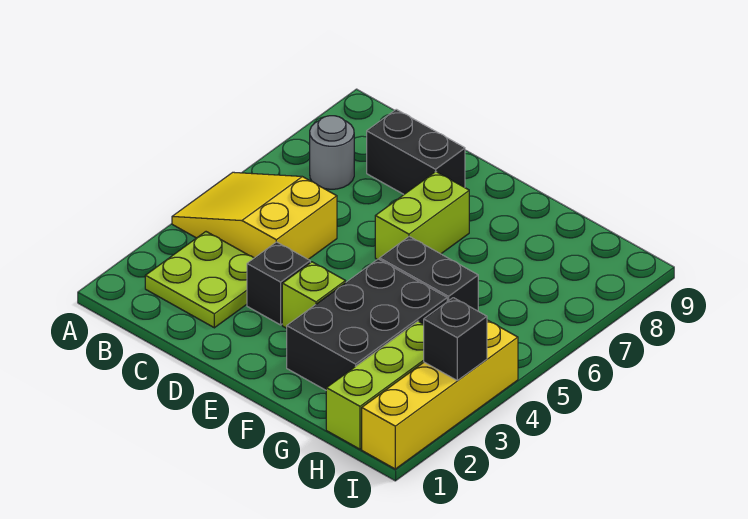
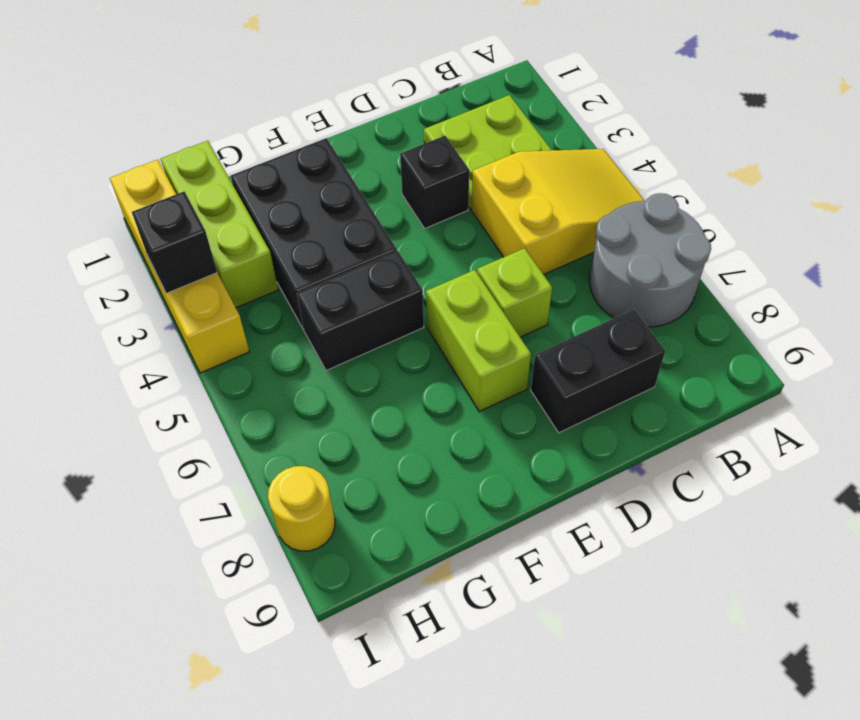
grey round brick B7 level 1 -> grey round brick A6:B7 level 1
lime brick E3 level 1 -> lime brick D6 level 1
none -> yellow round brick I8 level 1

